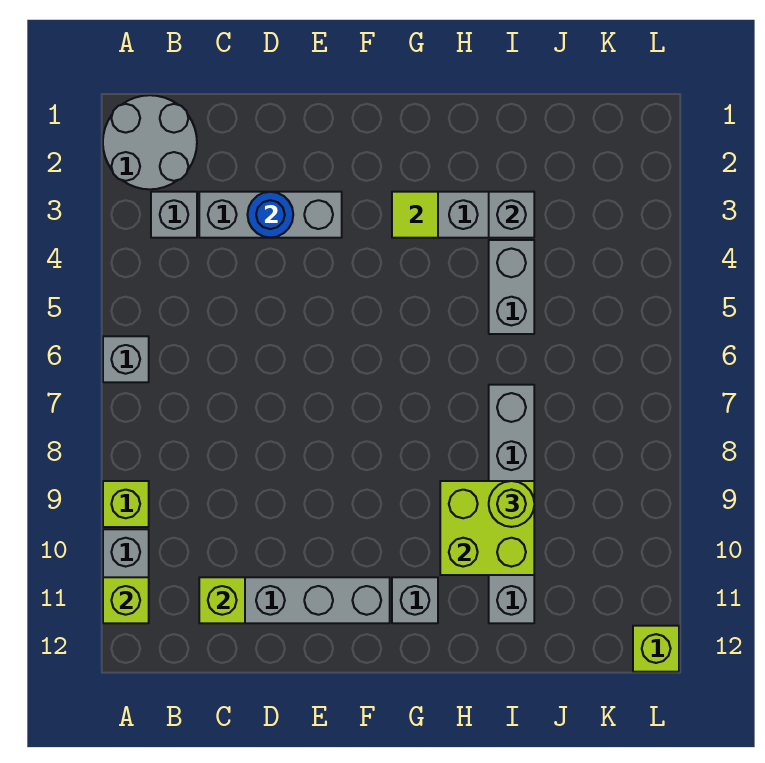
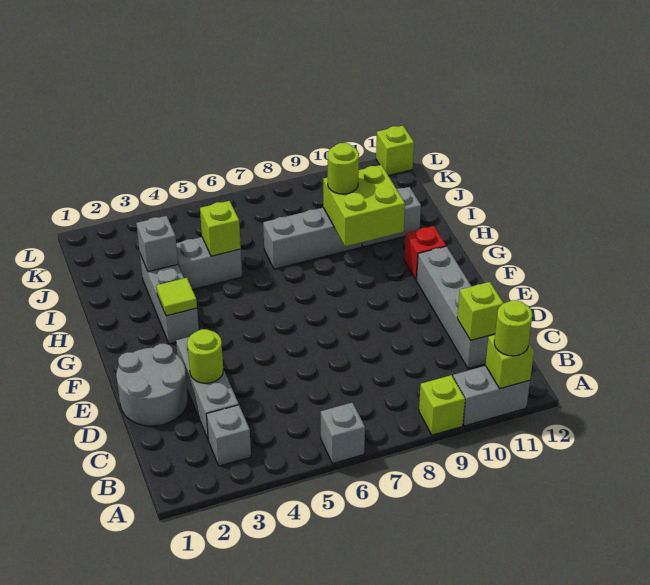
grey round brick A1:B2 level 1 -> grey round brick D1:E2 level 1
none -> lime round brick A11 level 3
blue round brick D3 level 2 -> lime round brick D3 level 2
grey brick G11 level 1 -> red brick G11 level 1
none -> lime brick I5 level 2

